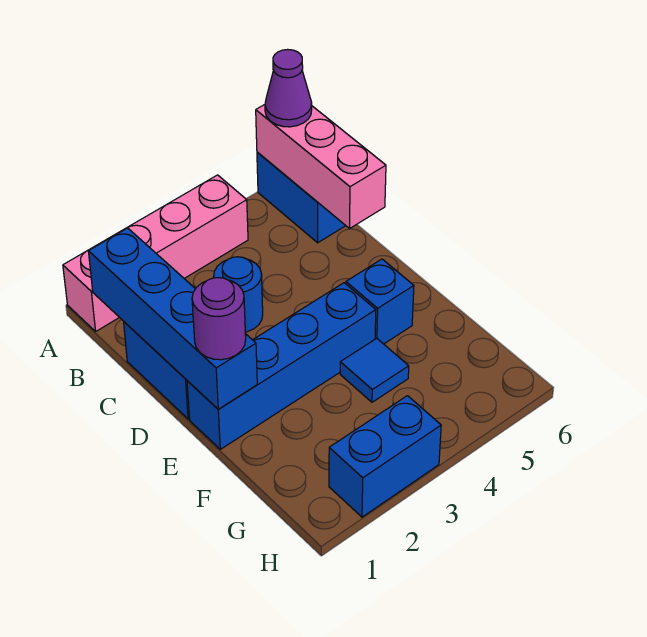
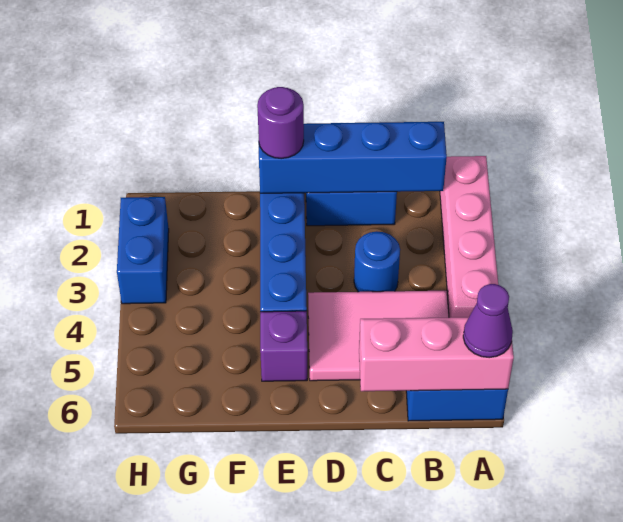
none -> pink tile B4:D5 level 1
blue brick E5 level 1 -> purple brick E5 level 1
blue tile F4 level 1 -> none

